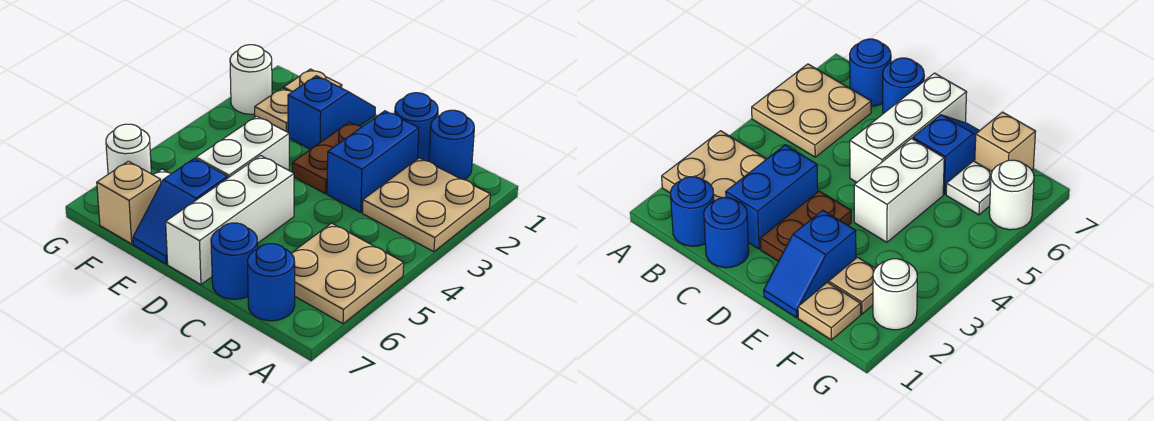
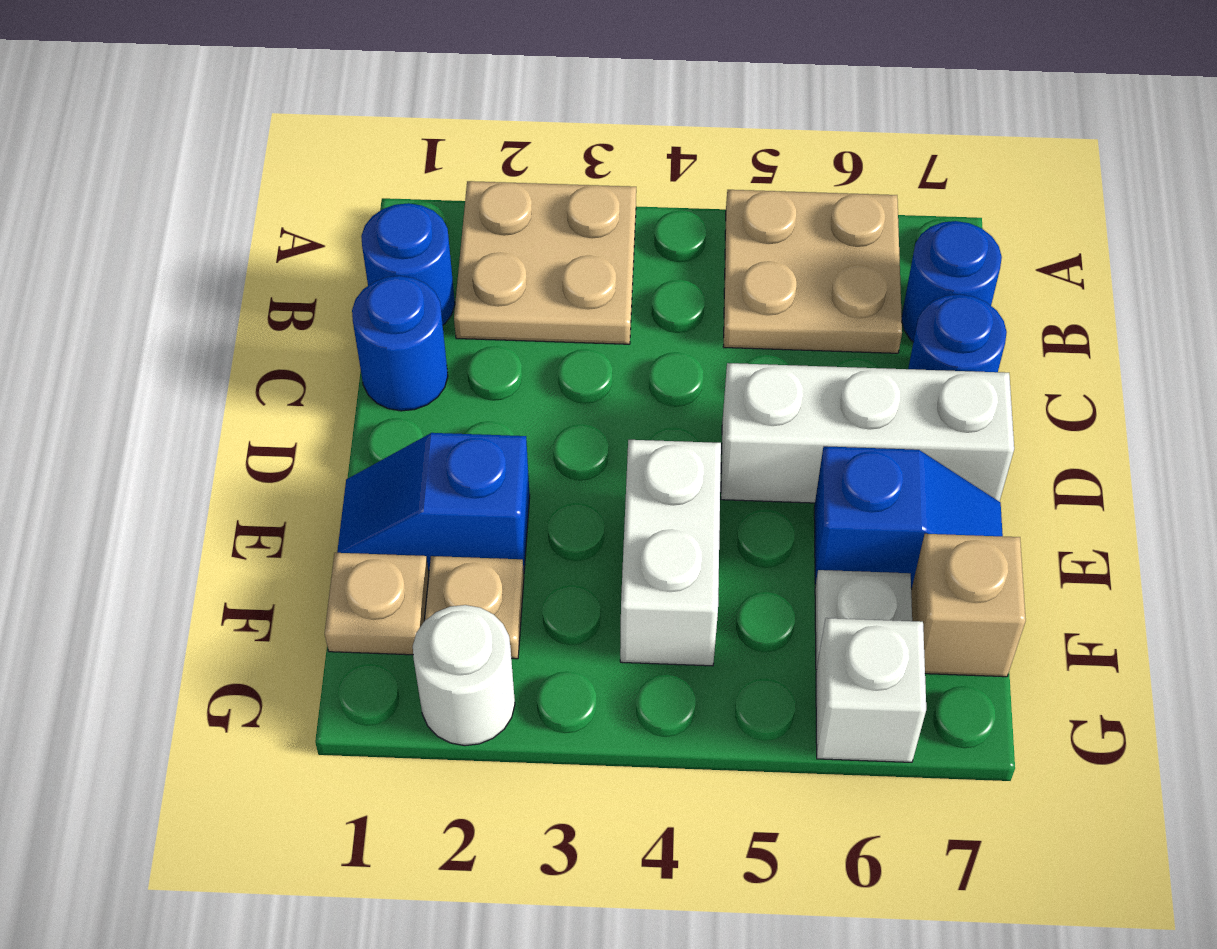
blue brick C2:C3 level 1 -> none
brown plate D2:D3 level 1 -> none
white brick E4:E5 level 1 -> white brick E4:F4 level 1
white round brick G6 level 1 -> white brick G6 level 1

